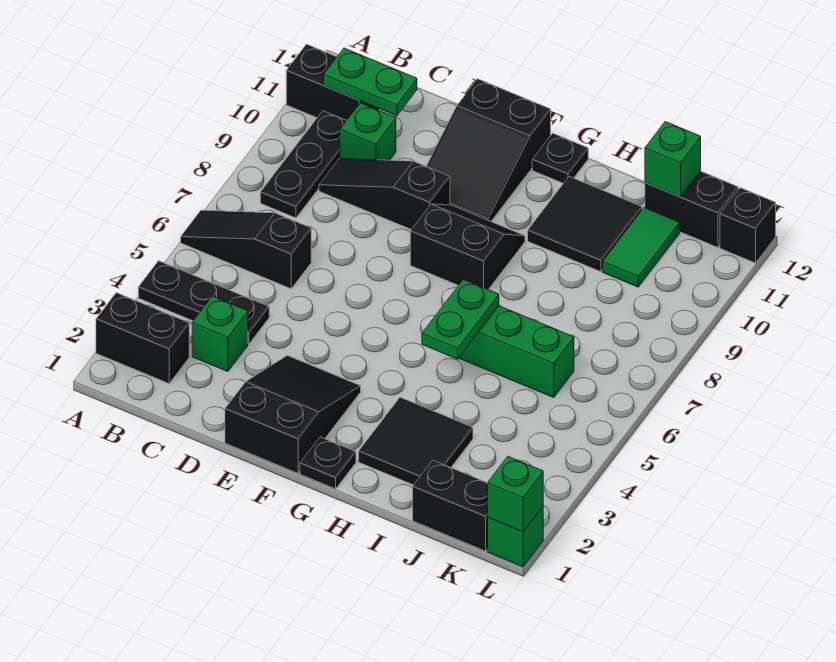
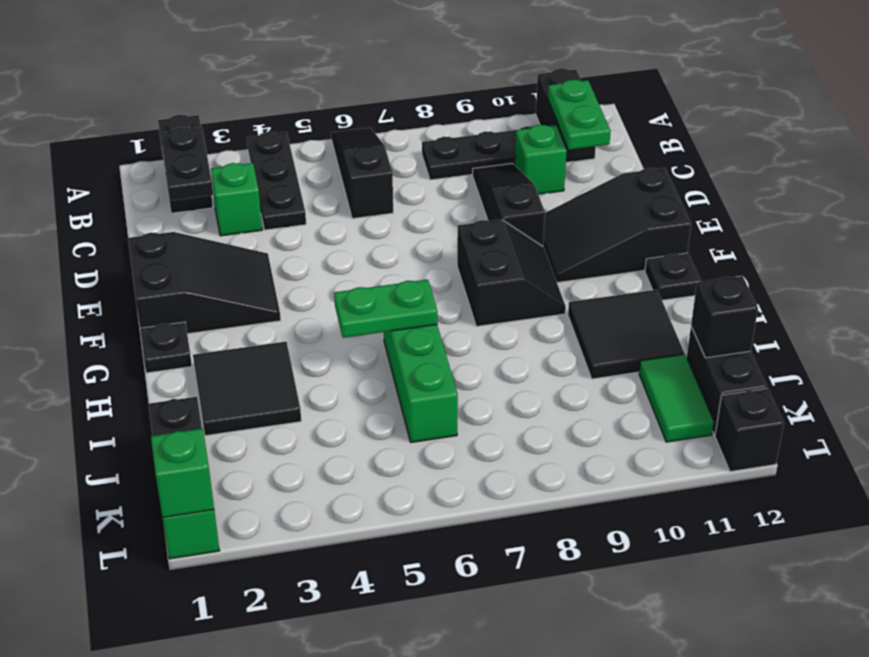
none -> black plate B2:C2 level 2
green tile J10:J11 level 1 -> green tile J11:K11 level 1
green brick J12 level 2 -> black brick J12 level 2

